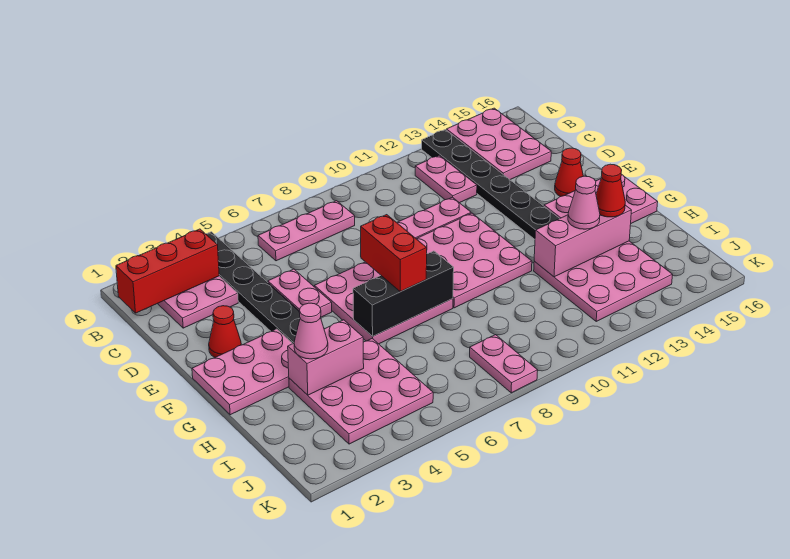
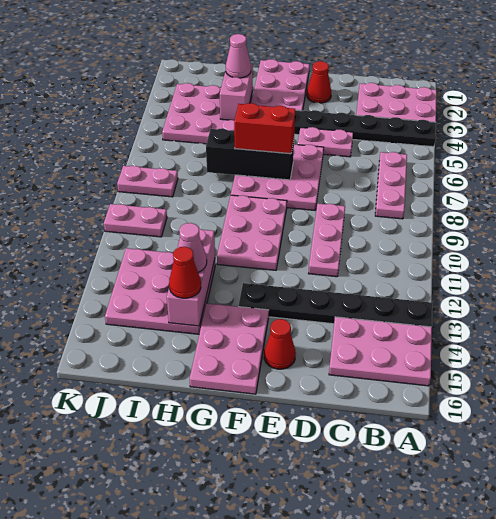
red brick B1:B3 level 2 -> none
pink plate B12:C12 level 1 -> pink plate J10:K10 level 1
pink plate E9:G11 level 1 -> pink plate F9:G11 level 1
black brick G6:G8 level 2 -> black brick F7:H7 level 2

